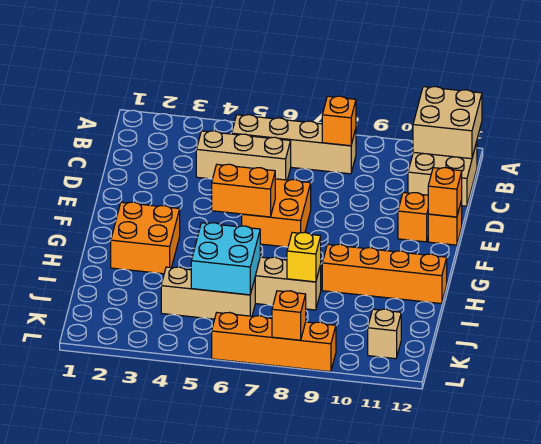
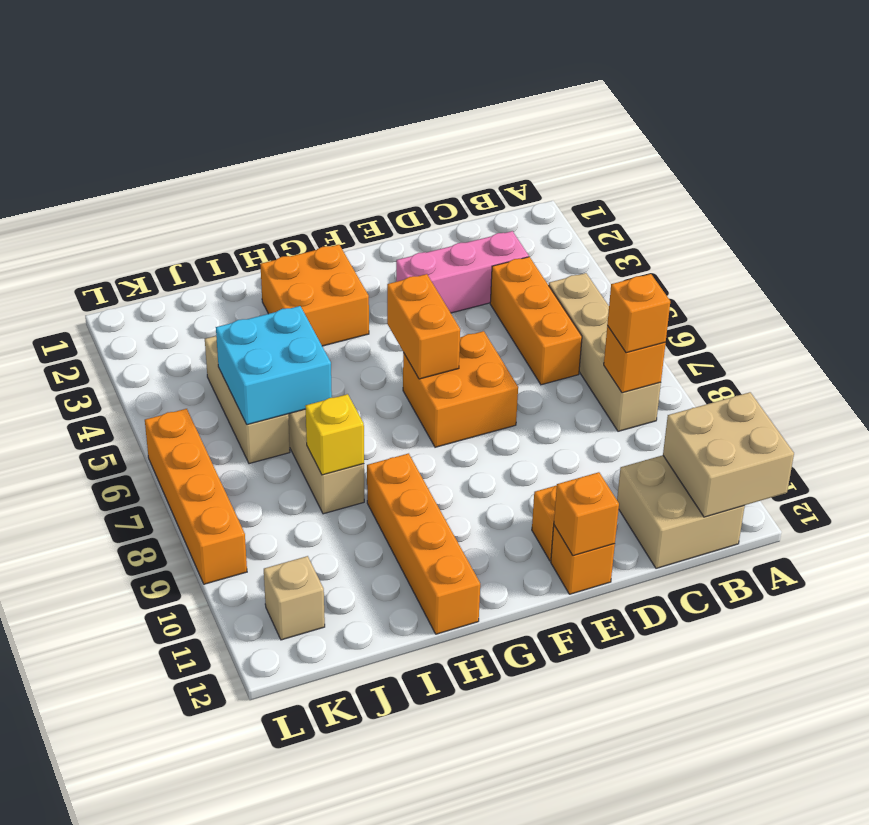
none -> pink brick C3:E3 level 1
tan brick C4:C6 level 1 -> orange brick C4:C6 level 1
orange brick L8 level 2 -> orange brick B8 level 3

